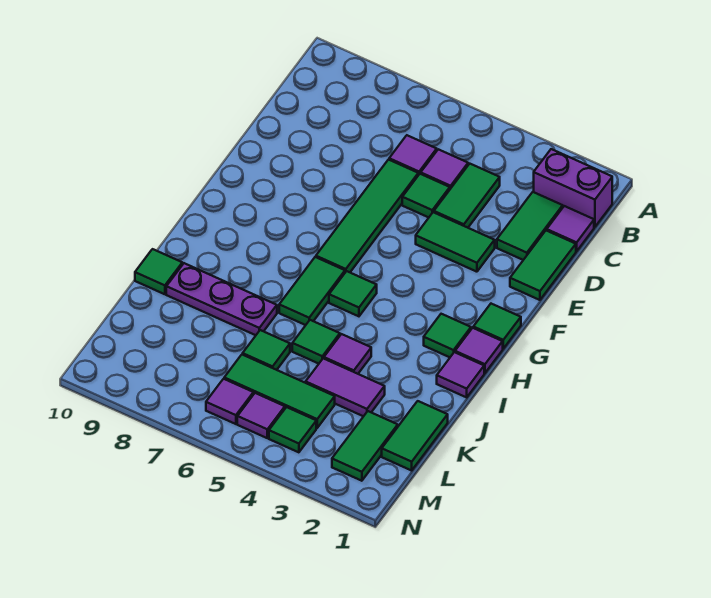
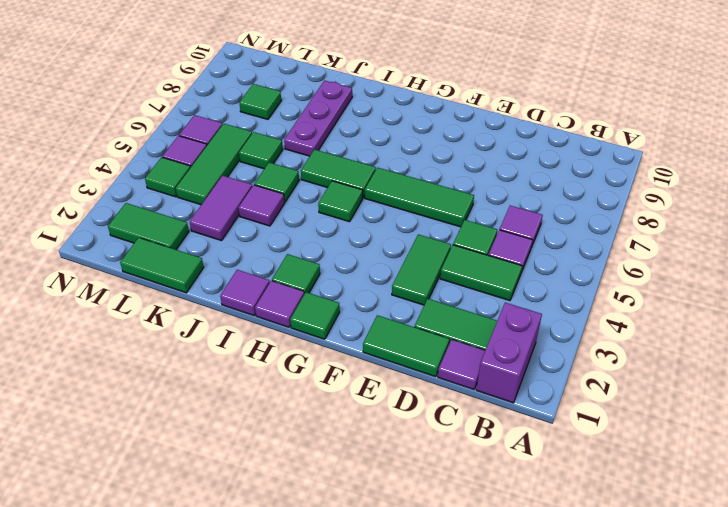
green tile D6:G6 level 1 -> green tile E6:G6 level 1
green tile J10 level 1 -> green tile L8 level 1

